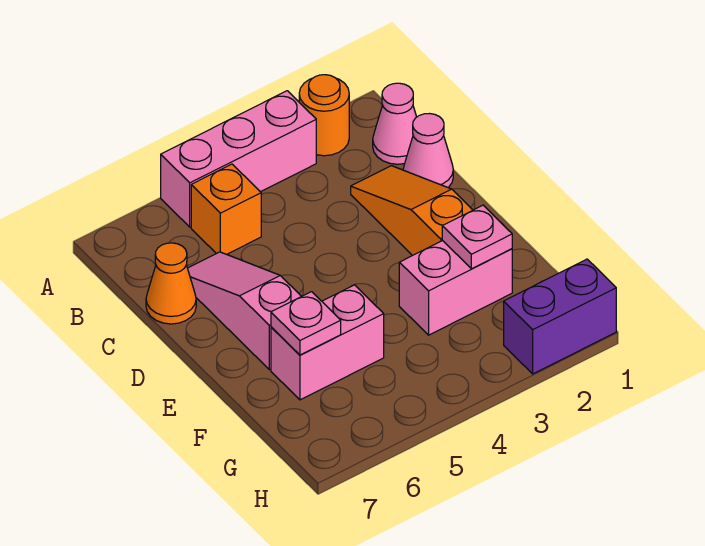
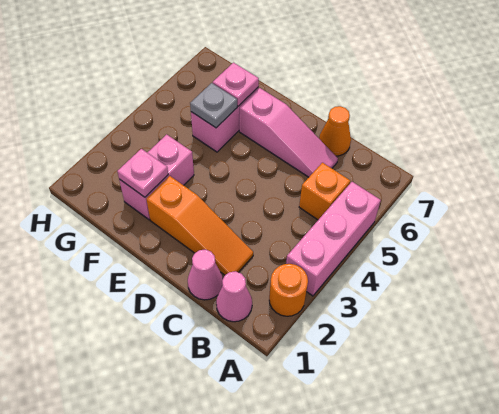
none -> grey plate F5 level 2
purple brick H1:H2 level 1 -> none

